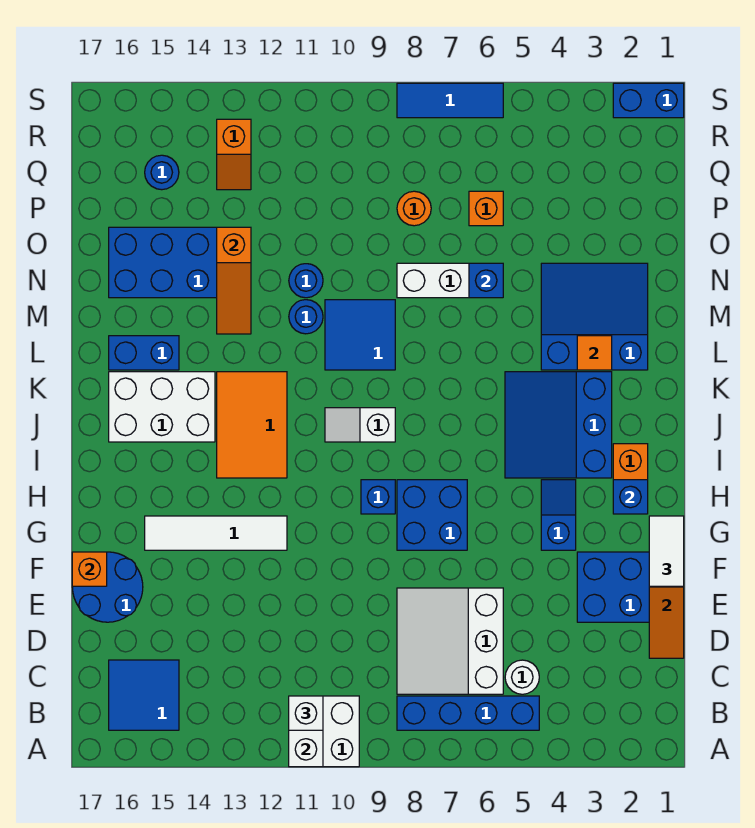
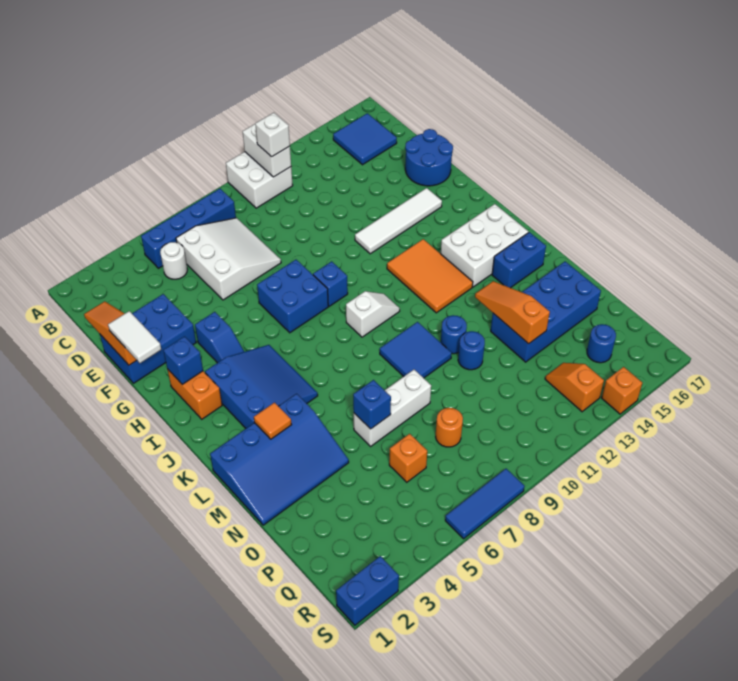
orange brick F17 level 2 -> orange brick S14 level 1
blue slope L2:N4 level 1 top L -> blue slope L1:N4 level 1 top L

